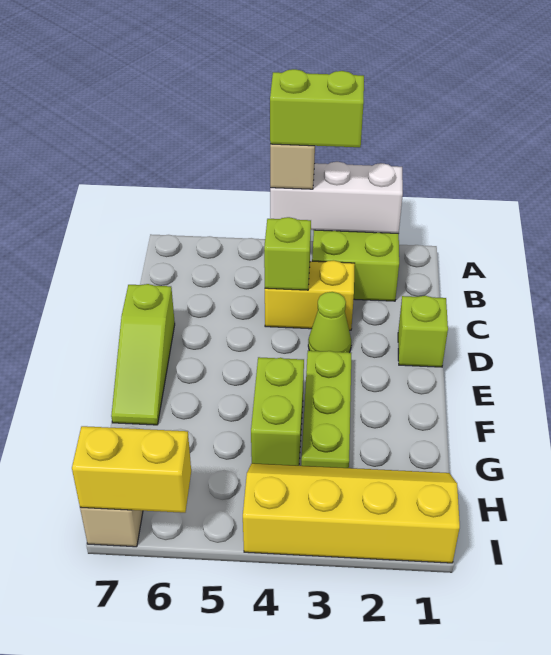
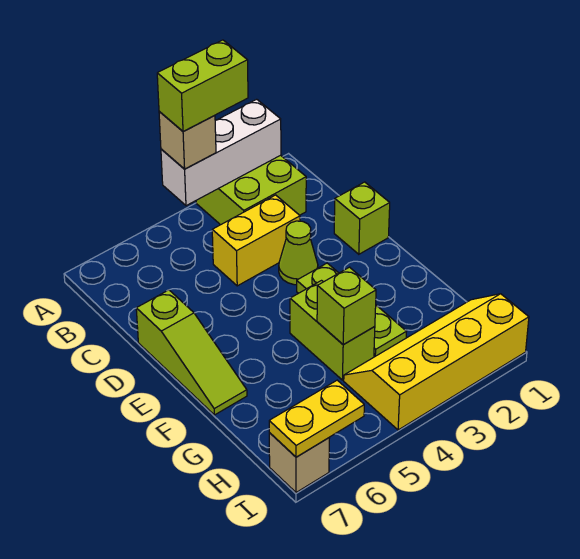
lime brick C4 level 2 -> lime brick G4 level 2
yellow brick I6:I7 level 2 -> yellow plate I6:I7 level 2

